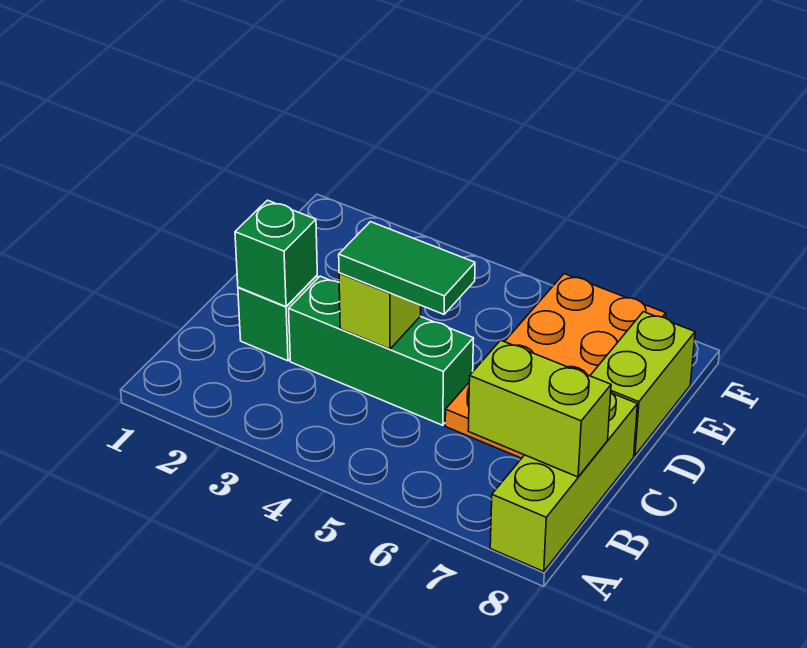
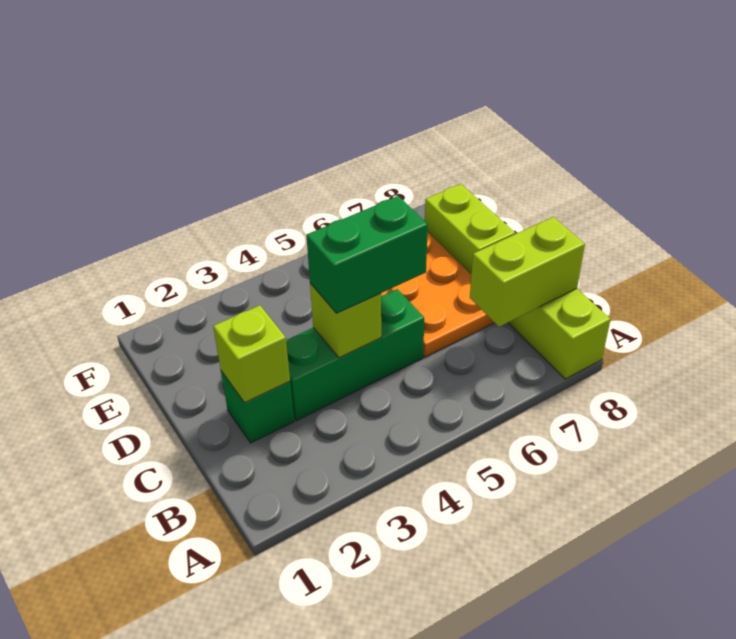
green brick C2 level 2 -> lime brick C2 level 2
green tile C4:C5 level 3 -> green brick C4:C5 level 3

